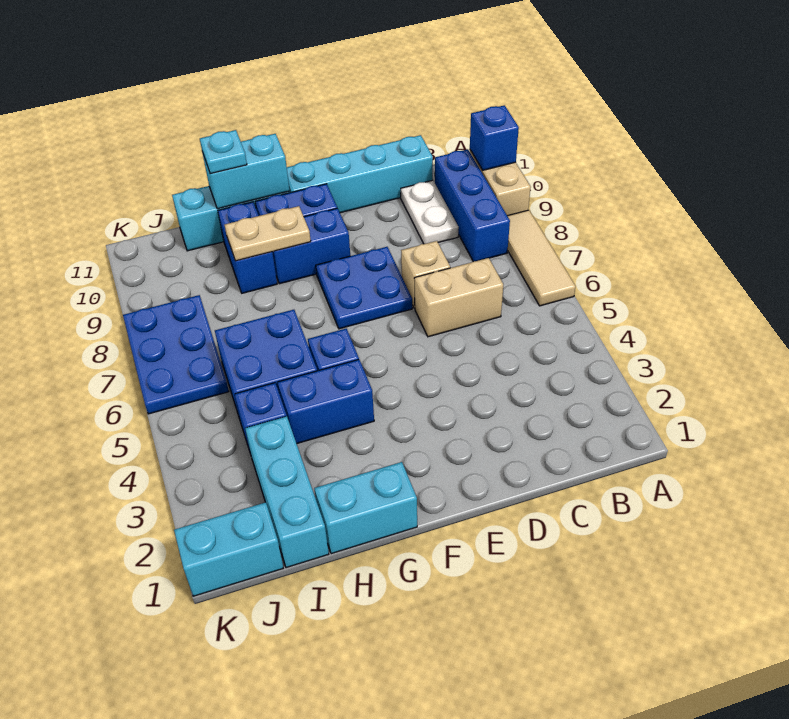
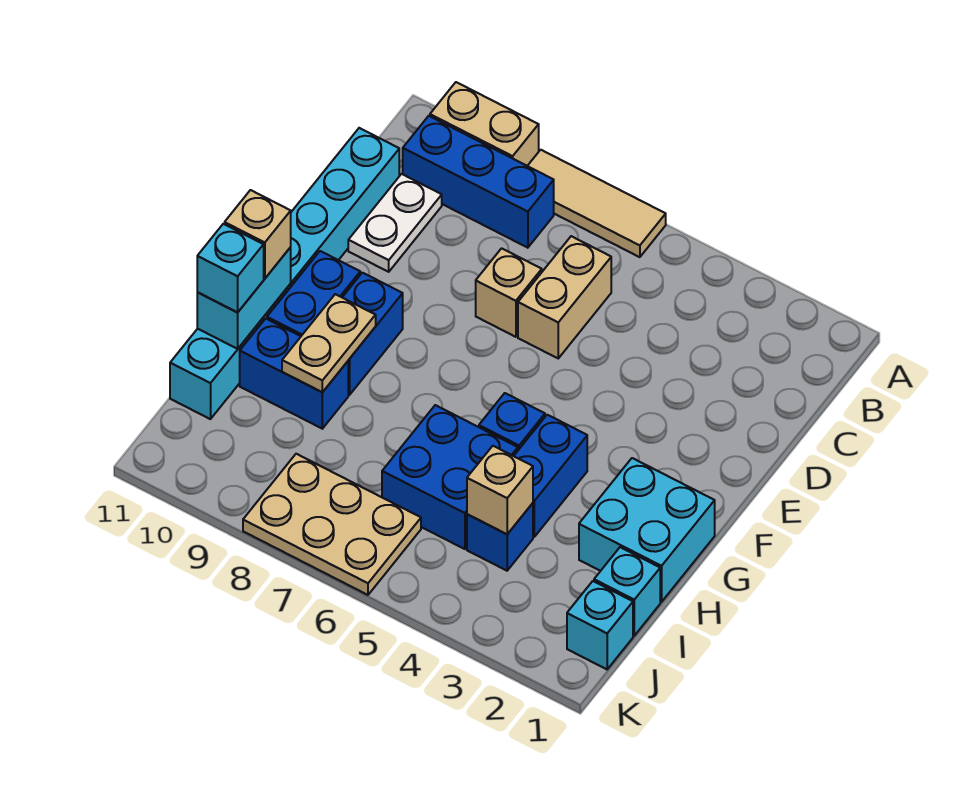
blue brick A10 level 2 -> none
white plate C9:C10 level 1 -> white plate C10:D10 level 1
blue plate E7:F8 level 1 -> none
cyan brick G1:H1 level 1 -> cyan brick G1:H2 level 1
none -> tan brick G11 level 3
cyan plate H11 level 3 -> cyan brick H11 level 3
cyan brick I1:I3 level 1 -> cyan brick I1 level 1
none -> tan brick I4 level 2
cyan brick J1:K1 level 1 -> cyan brick J1 level 1
blue plate J6:K8 level 1 -> tan plate J6:K8 level 1

